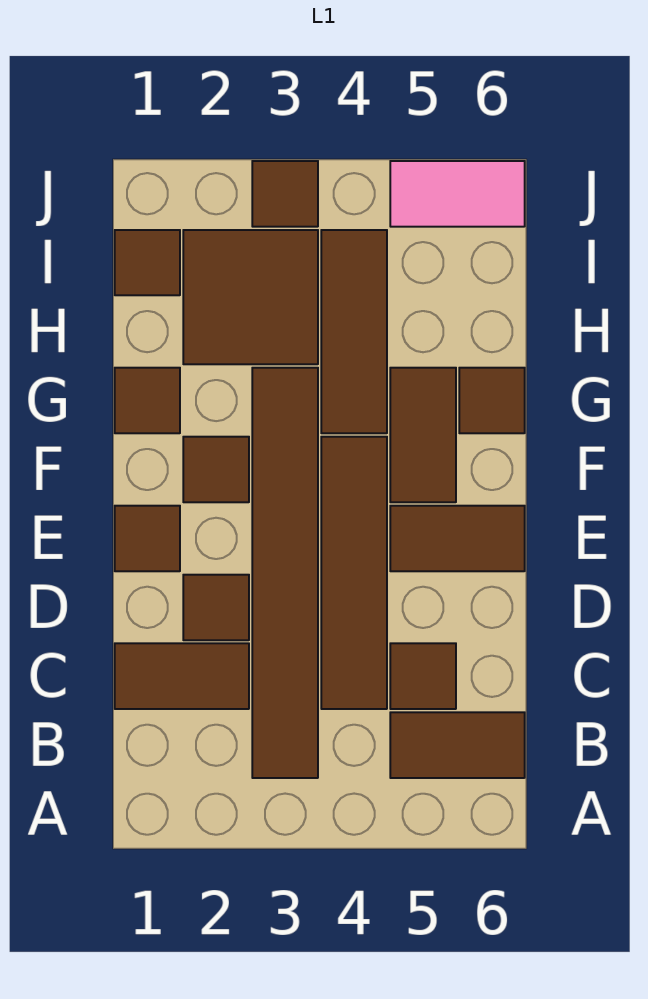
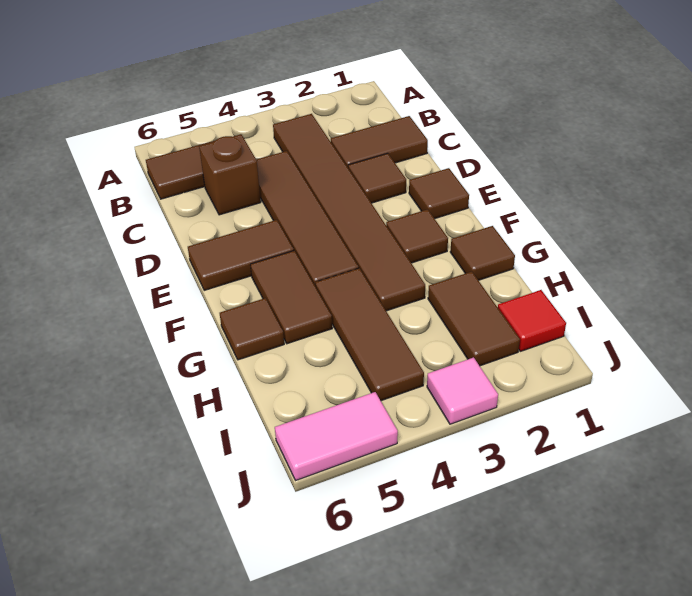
brown tile C5 level 1 -> brown brick C5 level 1
brown tile H2:I3 level 1 -> brown tile H2:I2 level 1
brown tile I1 level 1 -> red tile I1 level 1
brown tile J3 level 1 -> pink tile J3 level 1

